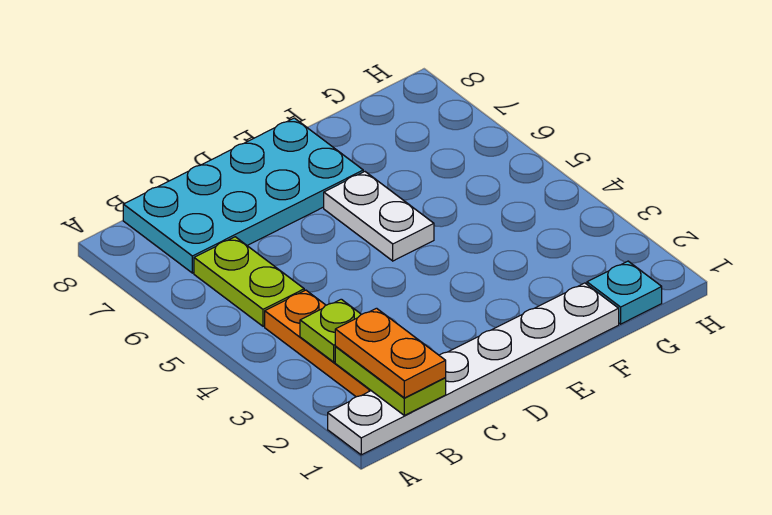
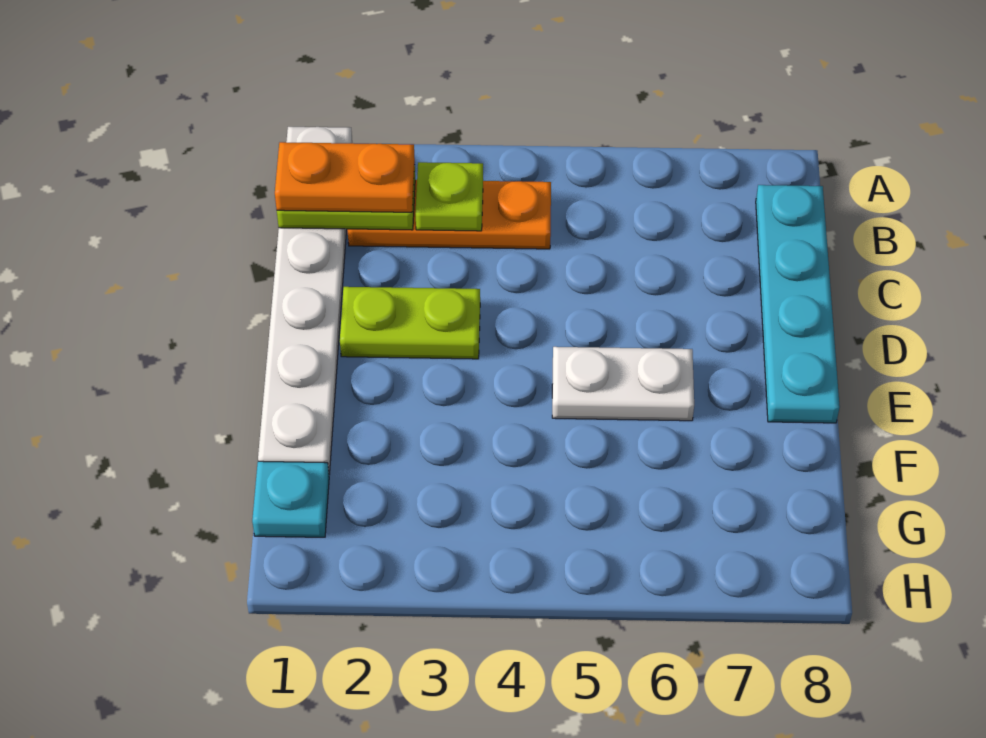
lime plate B5:B6 level 1 -> lime plate D2:D3 level 1
cyan plate B7:E8 level 1 -> cyan plate B8:E8 level 1

